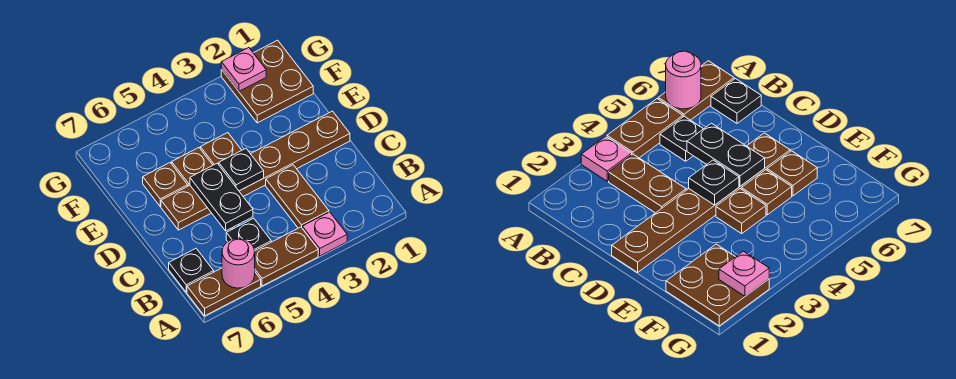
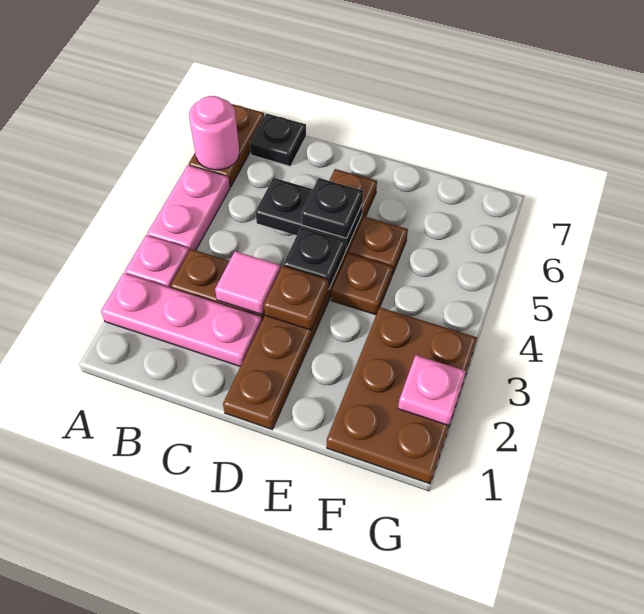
none -> pink plate A2:C2 level 1
brown plate A4:A5 level 1 -> pink plate A4:A5 level 1
black plate B5 level 1 -> black plate D5 level 3
none -> pink tile C3 level 2
brown plate E6 level 1 -> brown plate D3 level 2
brown plate F1:G2 level 1 -> brown plate F1:G3 level 1

